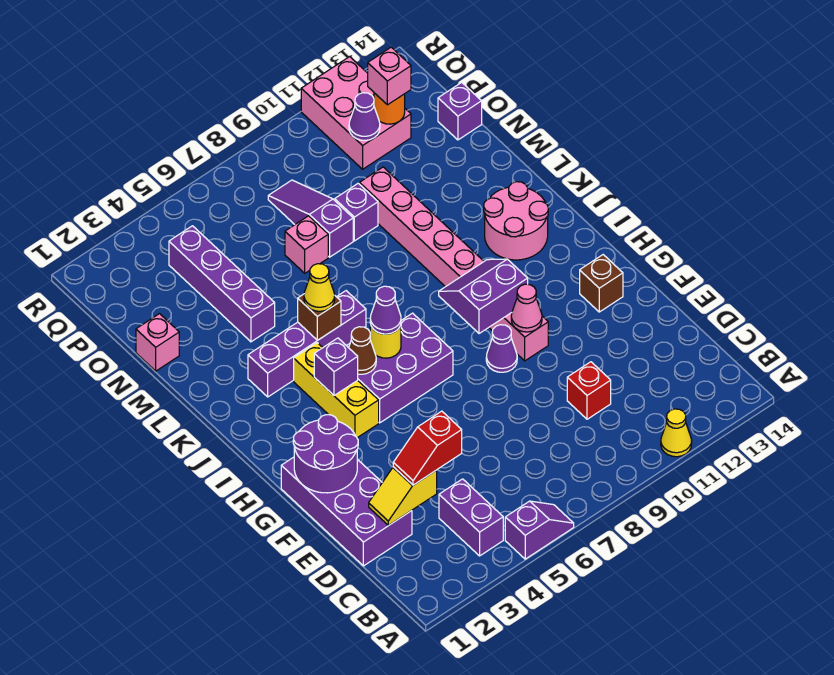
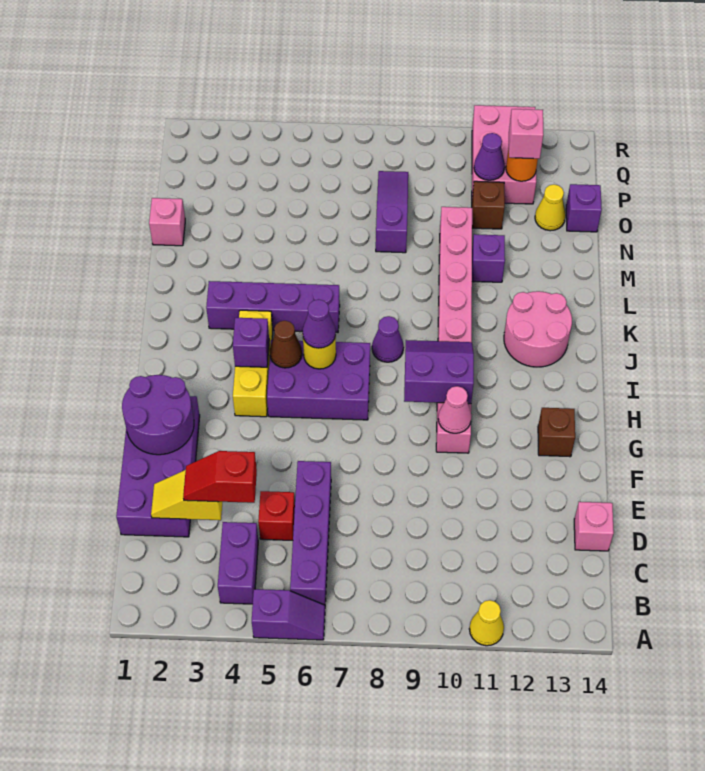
red brick D10 level 1 -> red brick D5 level 1
purple cone G9 level 1 -> purple cone J8 level 1
brown brick K5 level 2 -> brown brick O11 level 1
yellow cone K5 level 3 -> yellow cone O13 level 1
purple brick M4:P4 level 1 -> purple brick B6:E6 level 1
pink brick N7 level 1 -> pink brick D14 level 1
purple brick N9 level 1 -> purple brick M11 level 1

